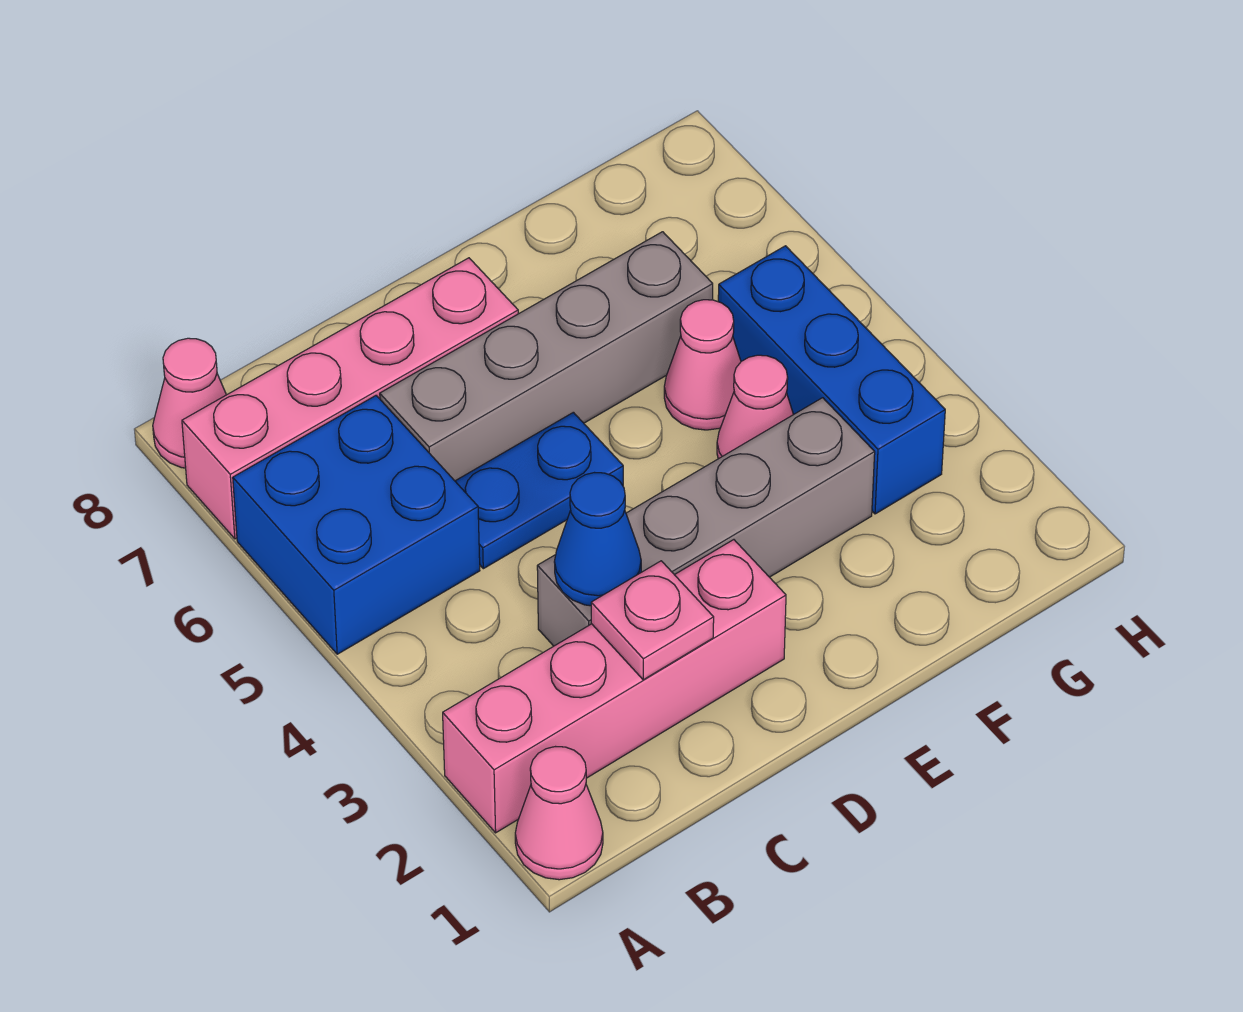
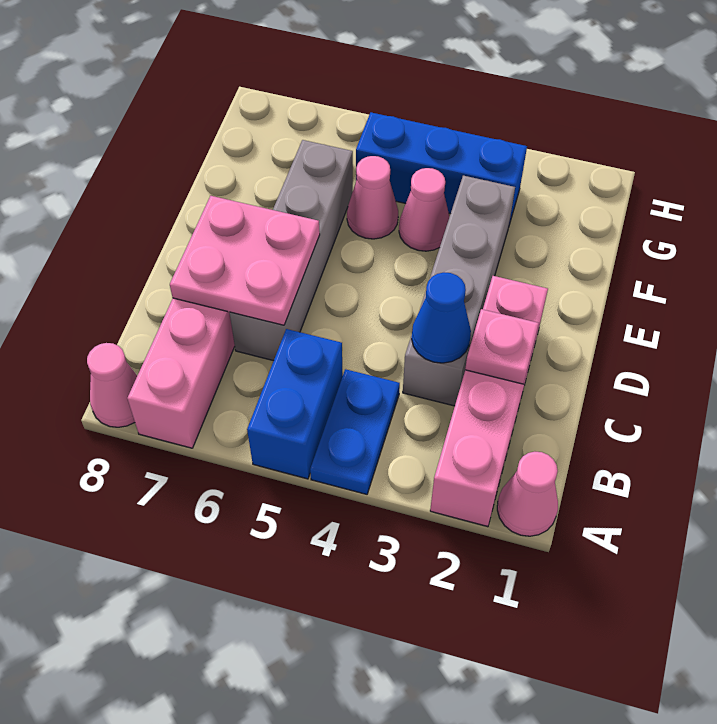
blue brick A5:B6 level 1 -> blue brick A5:B5 level 1
blue plate C5:D5 level 1 -> blue plate A4:B4 level 1
none -> pink plate C6:D7 level 2

